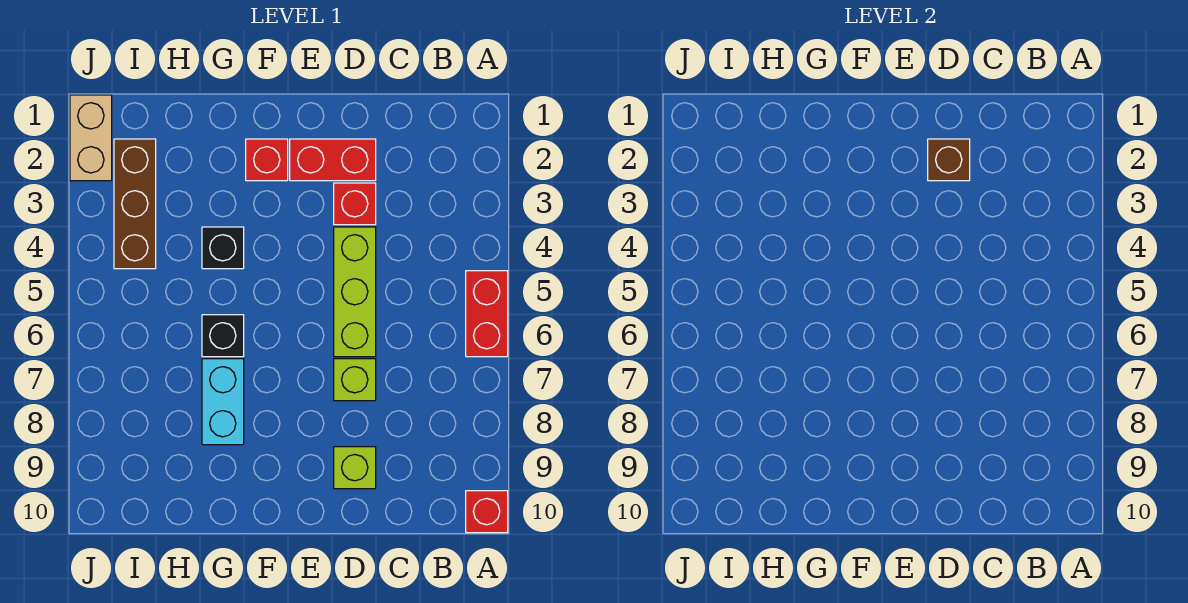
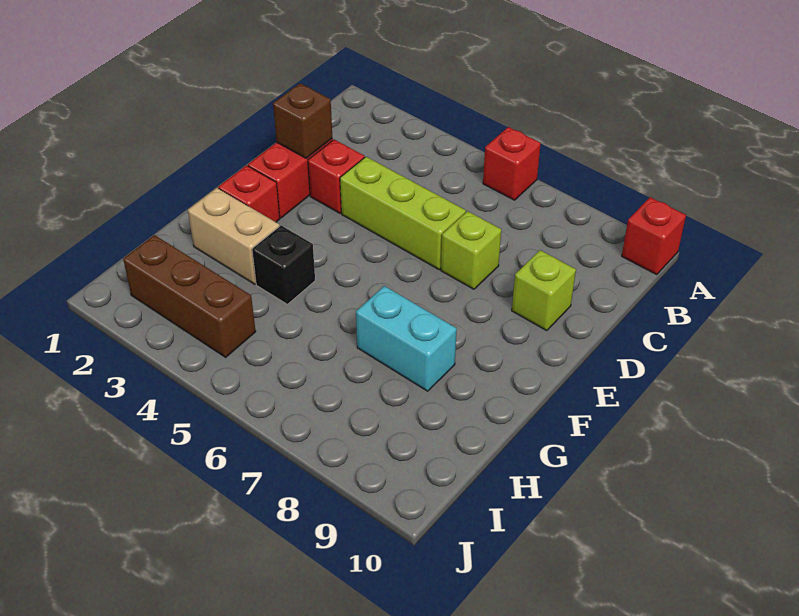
red brick A5:A6 level 1 -> red brick A6 level 1
black brick G6 level 1 -> none
tan brick J1:J2 level 1 -> tan brick G2:G3 level 1

